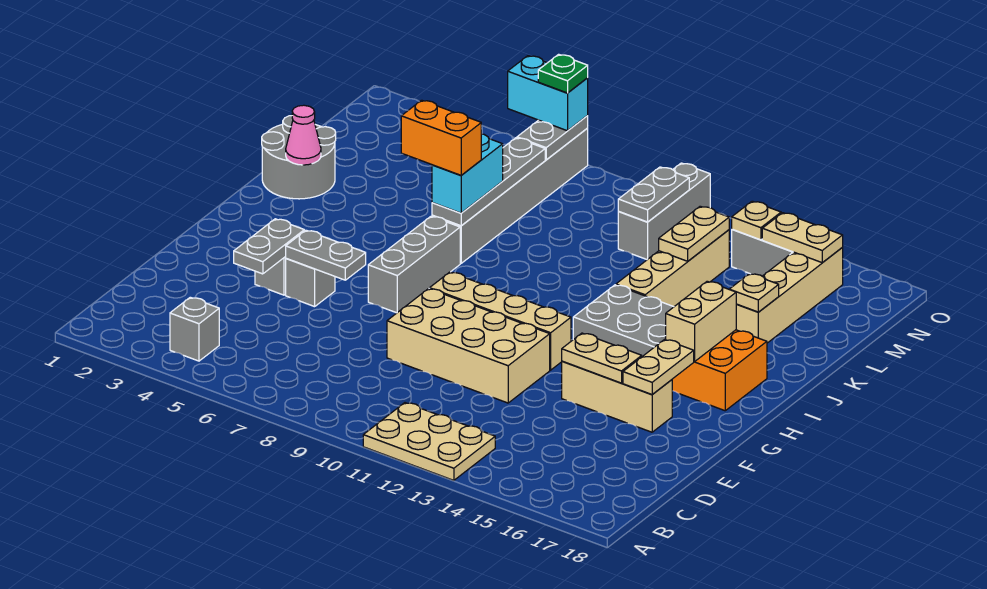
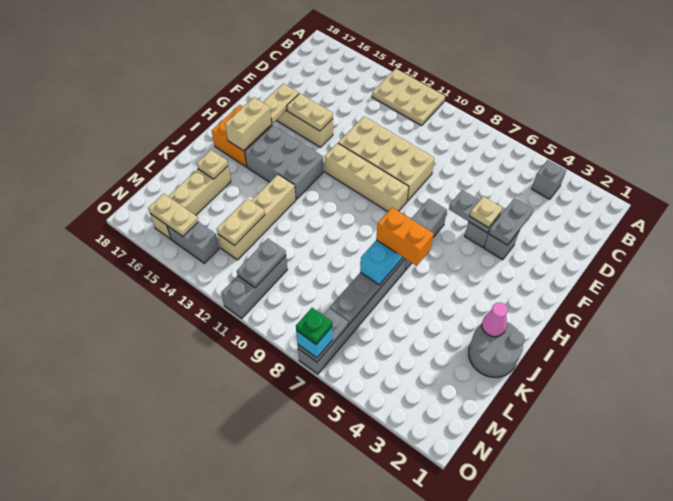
tan plate N14 level 2 -> tan plate F5 level 3
cyan brick O6:O7 level 3 -> cyan brick O7 level 3

